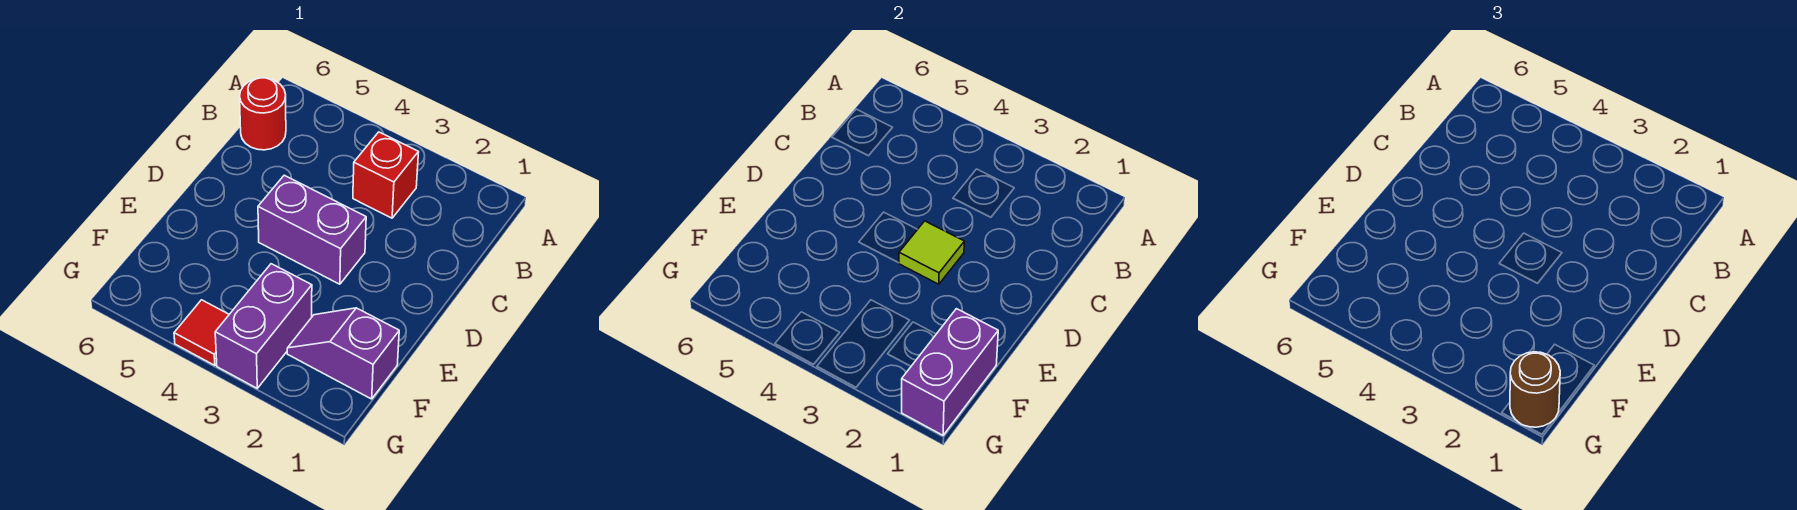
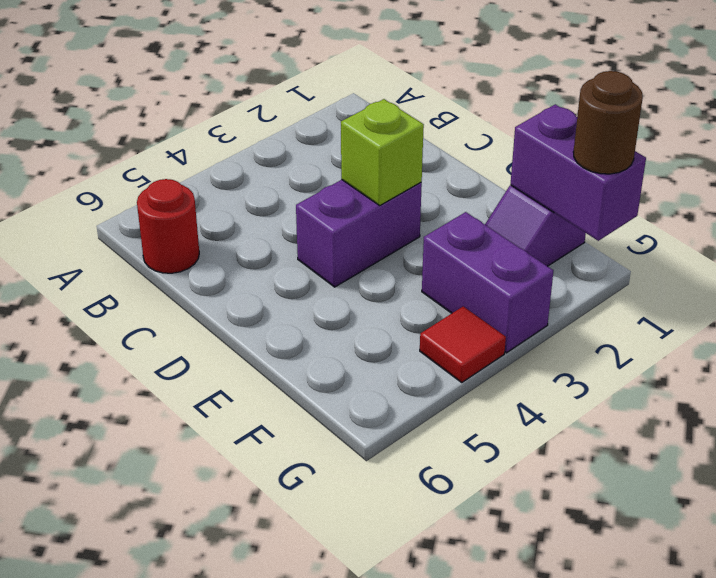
red brick B3 level 1 -> none
lime tile D3 level 2 -> lime brick D3 level 2

